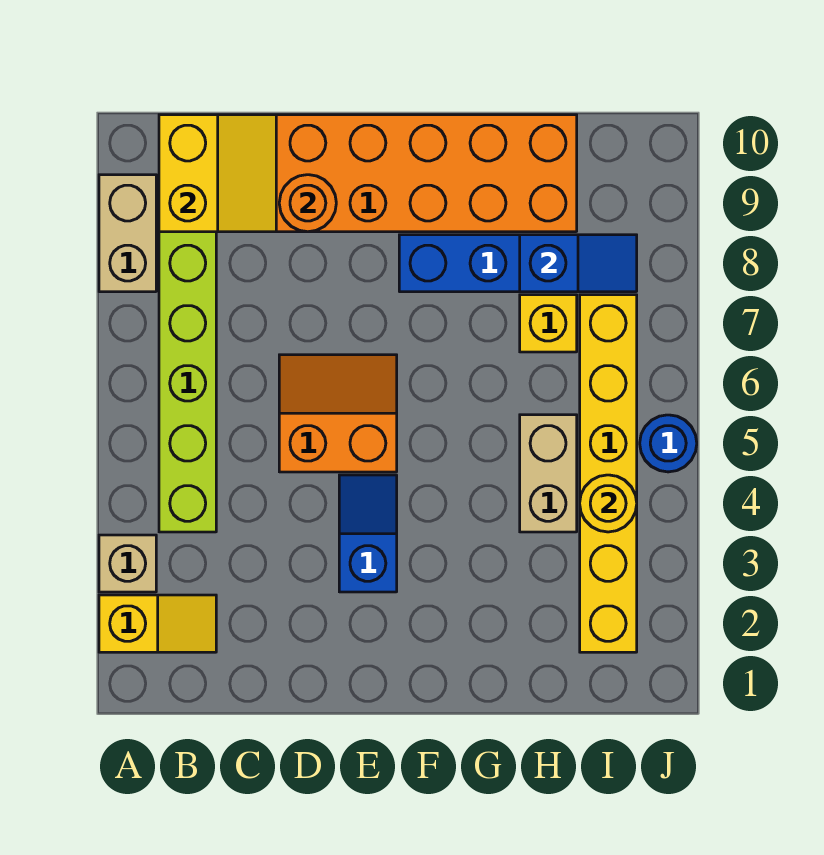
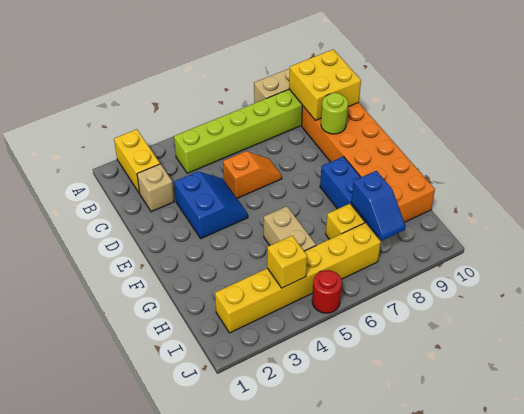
yellow slope A2:B2 level 1 top A -> yellow brick A2:B2 level 1
tan brick A3 level 1 -> tan brick C2 level 1
yellow slope B9:C10 level 2 top B -> yellow brick B9:C10 level 2
orange slope D5:E6 level 1 top 5 -> orange slope D5:D6 level 1 top 5
orange round brick D9 level 2 -> lime round brick D9 level 2
blue slope E3:E4 level 1 top 3 -> blue slope D3:E4 level 1 top 3
tan brick H4:H5 level 1 -> tan brick G5:H5 level 1
yellow round brick I4 level 2 -> yellow brick I4 level 2
blue round brick J5 level 1 -> red round brick J5 level 1

